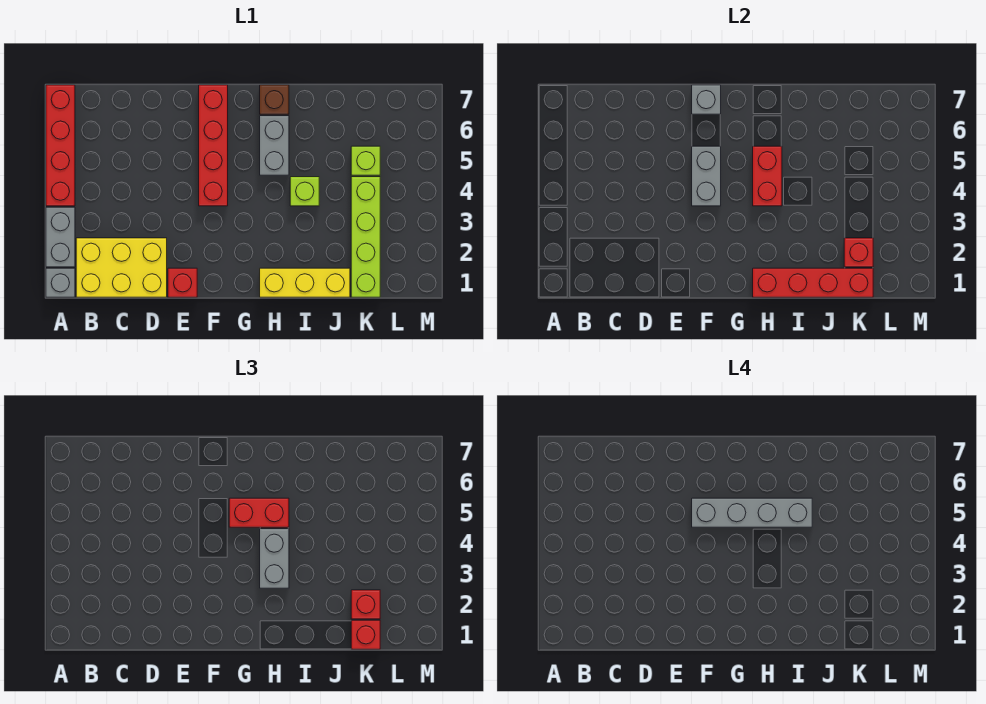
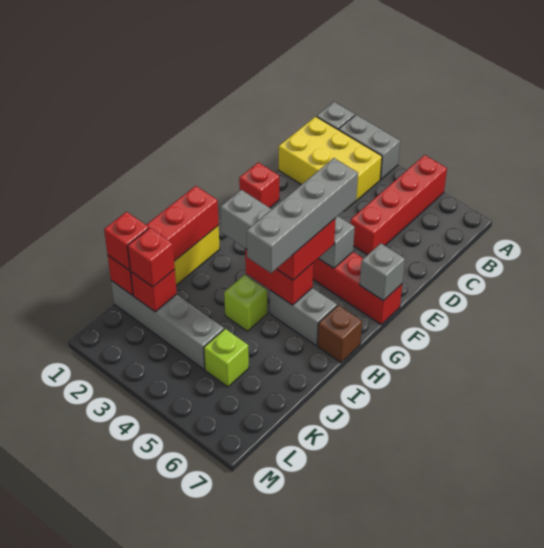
red brick A4:A7 level 1 -> red brick A5:D5 level 1
yellow brick B1:D2 level 1 -> yellow brick B1:C3 level 1
lime brick K1:K4 level 1 -> grey brick K1:K4 level 1

